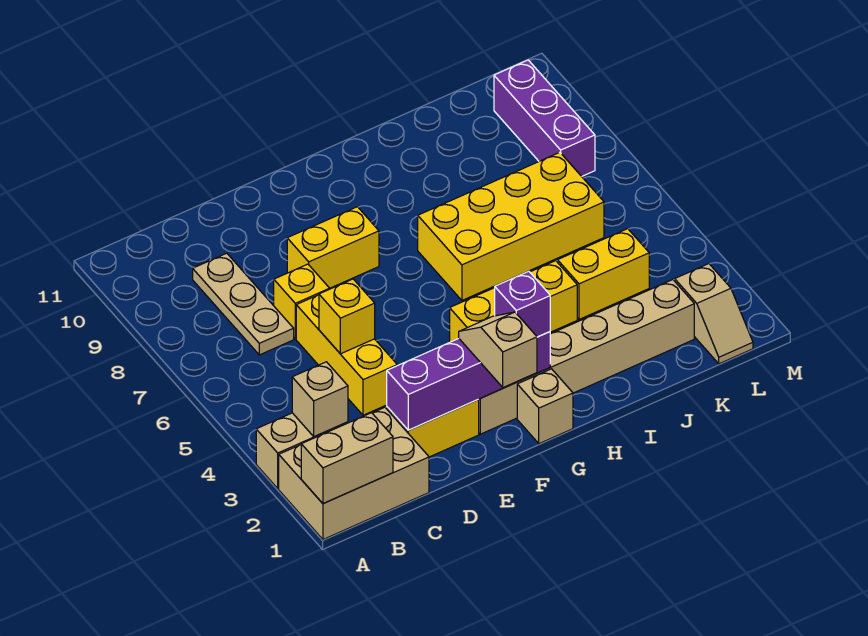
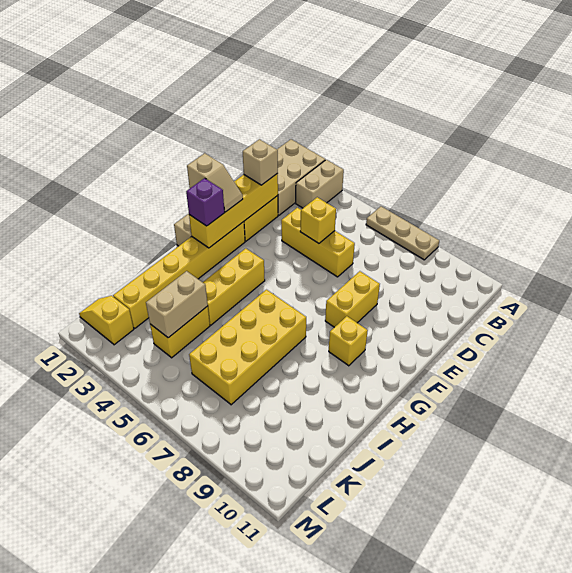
tan brick A1:B1 level 2 -> tan brick J4:K4 level 2
tan brick B3 level 2 -> tan brick D2 level 3
tan plate C7:C9 level 1 -> tan plate A6:A8 level 1
purple brick D2:G2 level 2 -> yellow brick D2:G2 level 2
yellow brick D7 level 1 -> yellow brick G9 level 1
tan brick F2:K2 level 1 -> yellow brick F2:K2 level 1
tan slope L1:L2 level 1 top 2 -> yellow slope L1:L2 level 1 top 2
purple brick L8:L10 level 1 -> none

